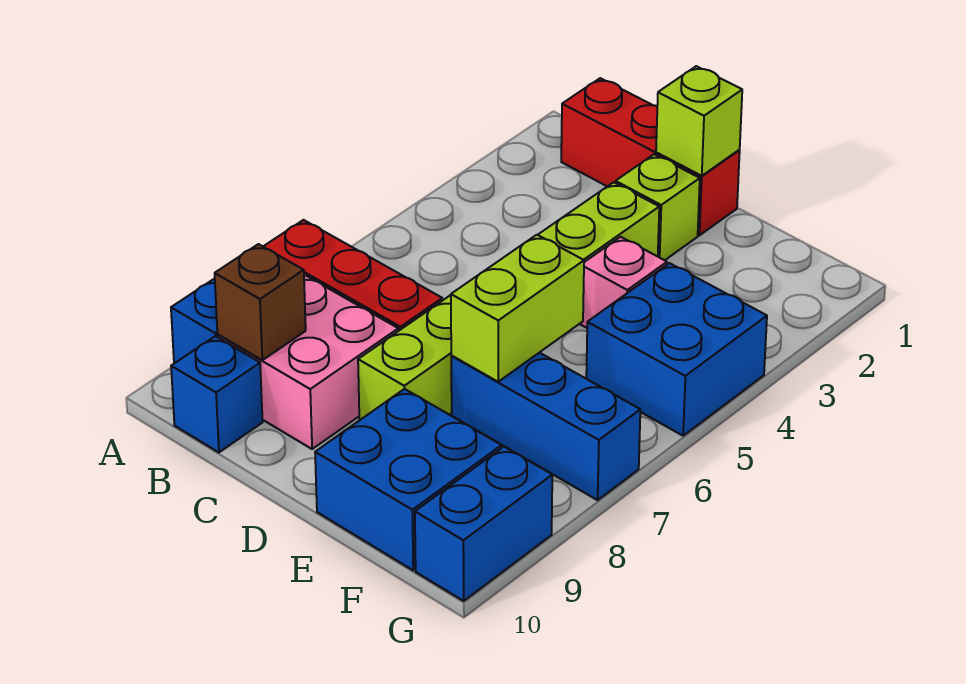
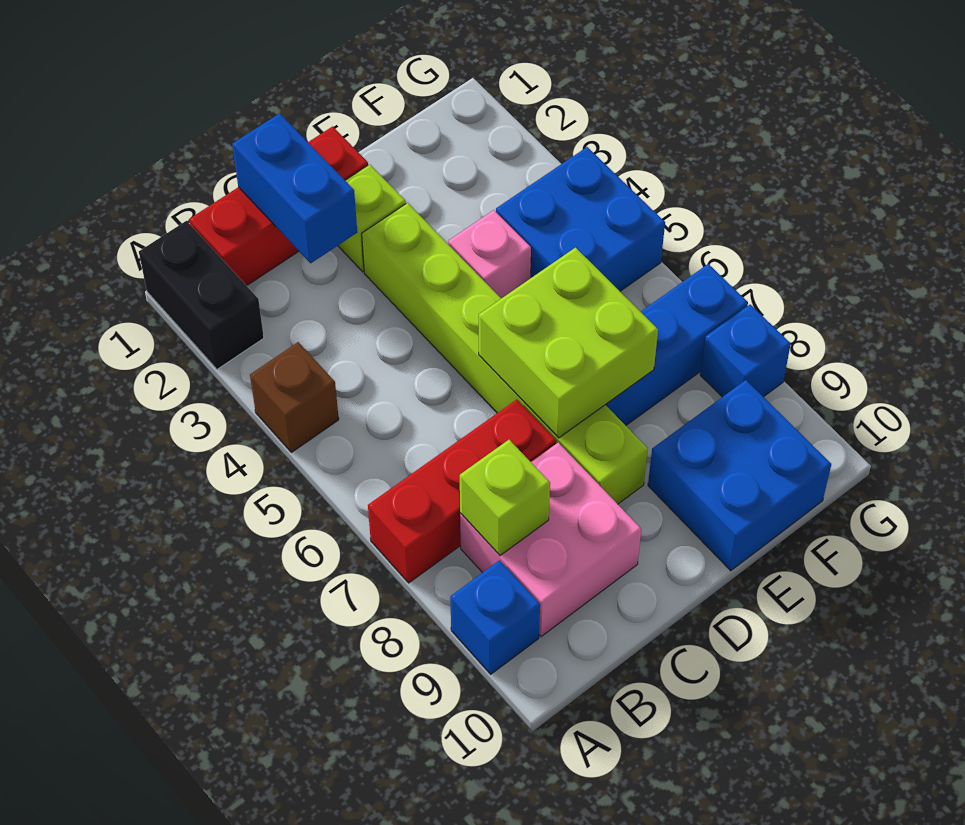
none -> black brick A1:A2 level 1
brown brick B9 level 2 -> brown brick A4 level 1
blue brick B10 level 1 -> blue brick G8 level 1
lime brick D1 level 2 -> lime brick B8 level 2
lime brick E6:E7 level 2 -> lime brick D6:E7 level 2
blue brick G9:G10 level 1 -> blue brick C1:C2 level 2

